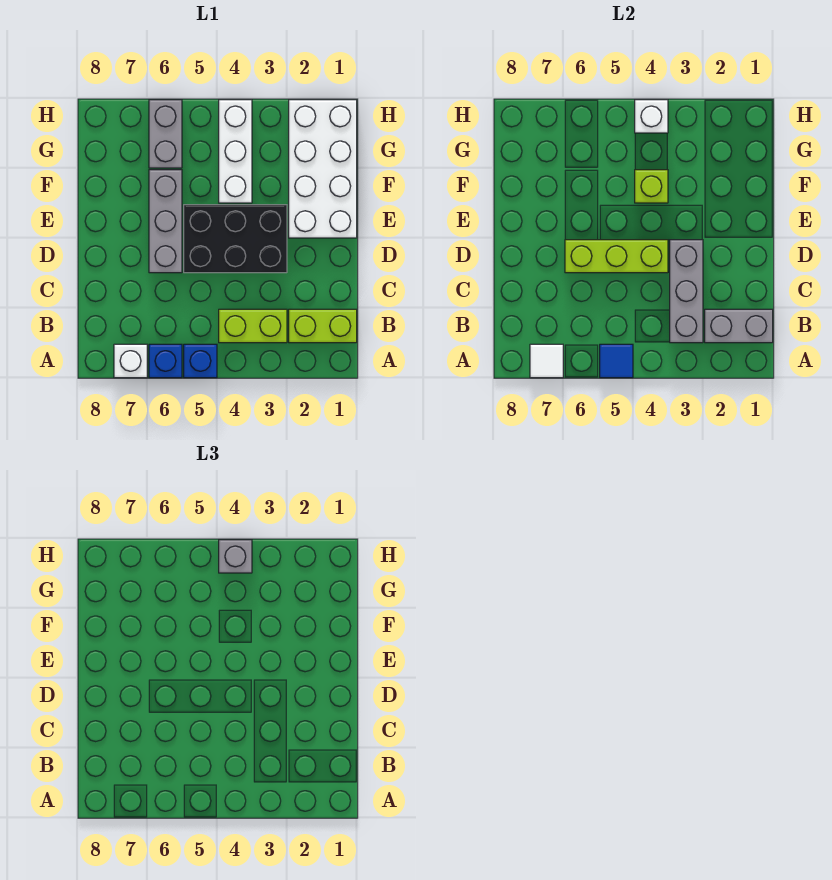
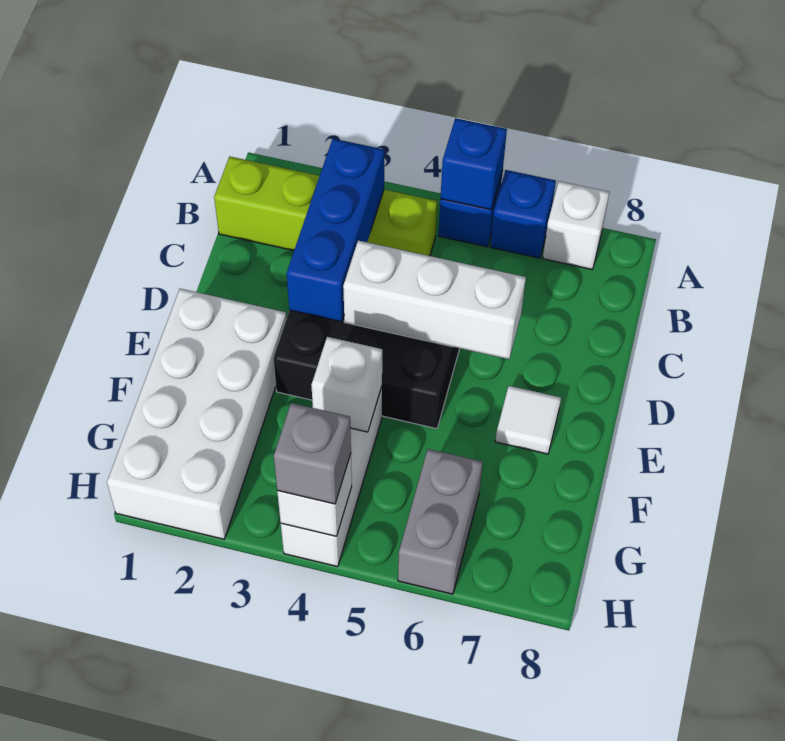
blue tile A5 level 2 -> blue brick A5 level 2
white tile A7 level 2 -> white tile E7 level 1
grey brick B1:B2 level 2 -> none
grey brick B3:D3 level 2 -> blue brick B3:D3 level 2
lime brick D4:D6 level 2 -> white brick D4:D6 level 2
grey brick D6:F6 level 1 -> none
lime brick F4 level 2 -> white brick F4 level 2

